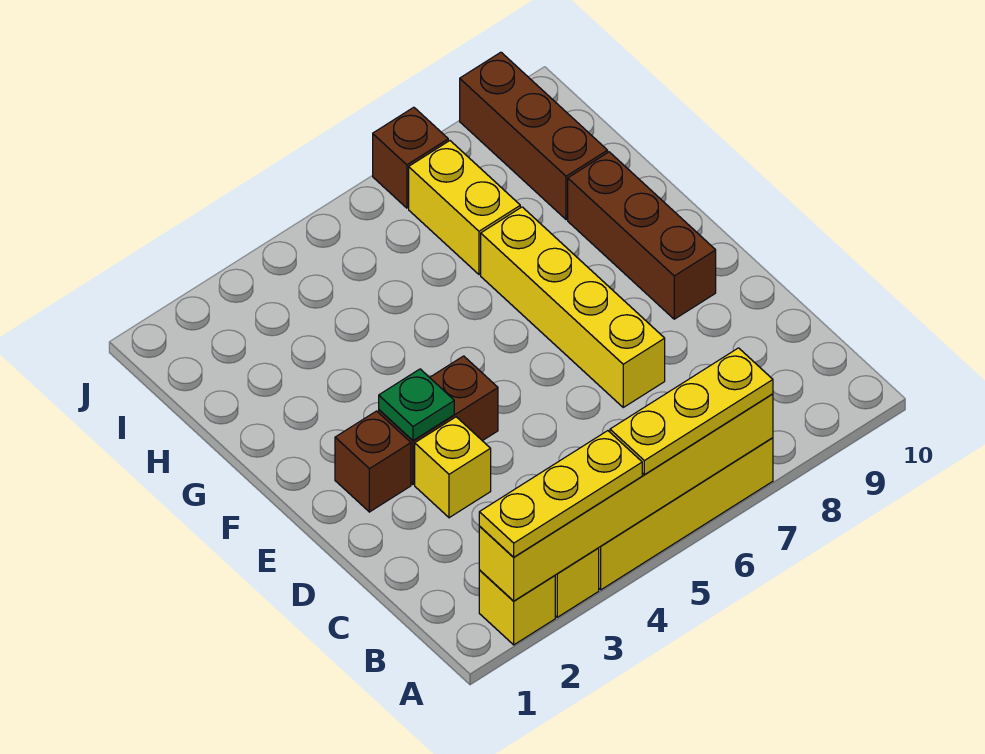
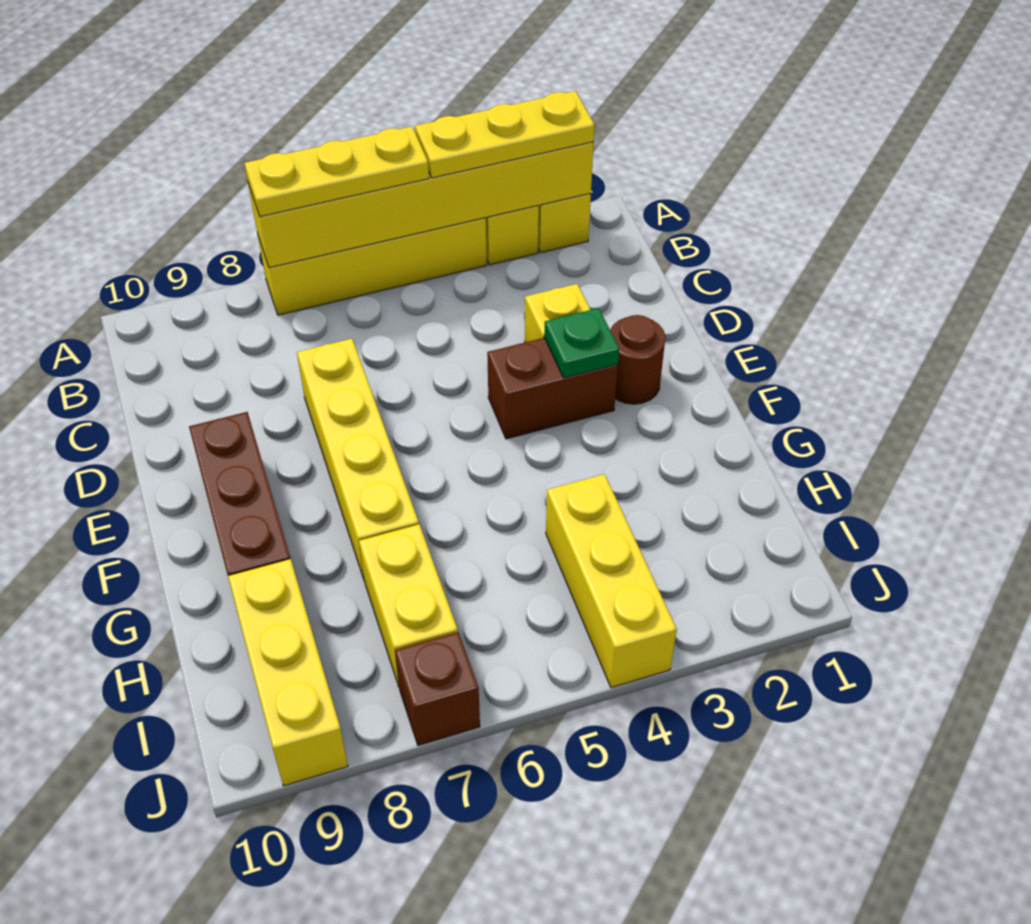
brown brick E2 level 1 -> brown round brick E2 level 1
none -> yellow brick H4:J4 level 1
brown brick H9:J9 level 1 -> yellow brick H9:J9 level 1

